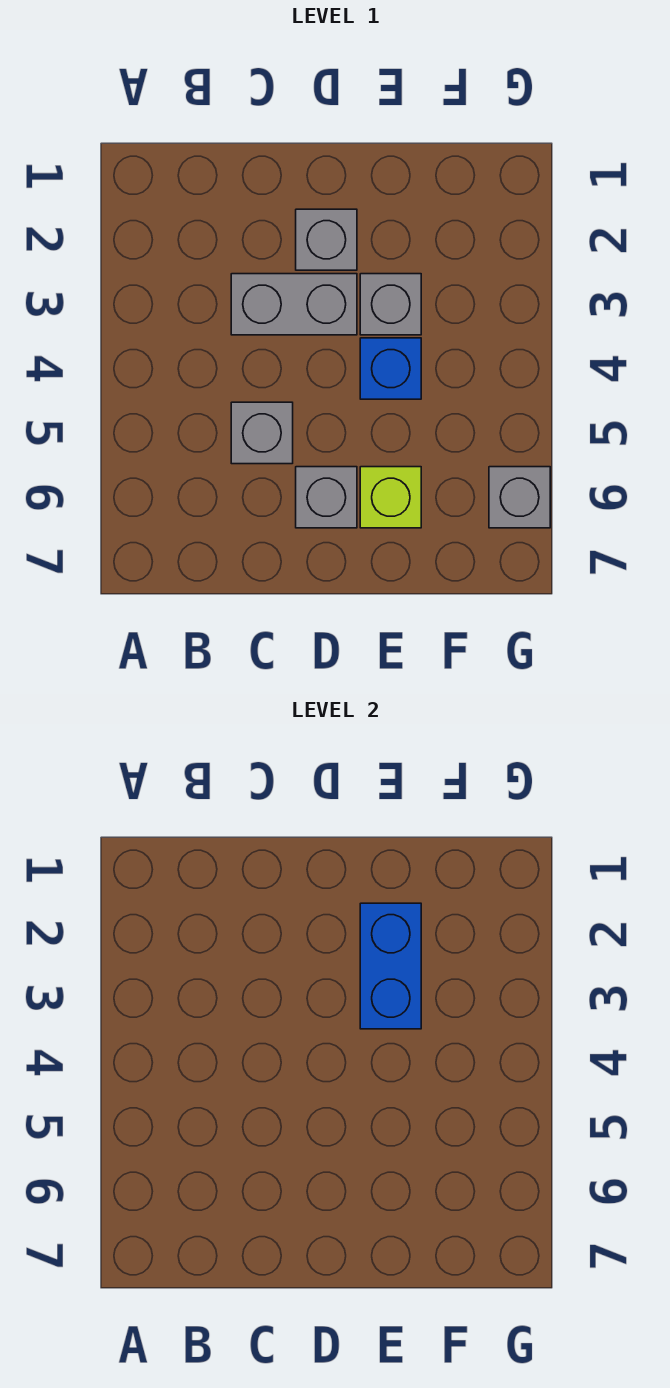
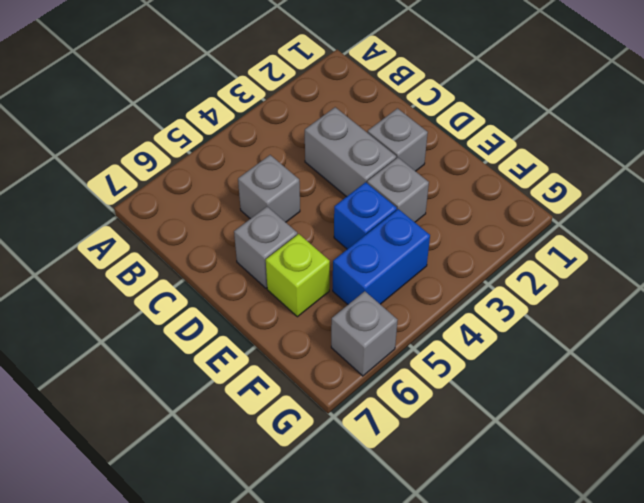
blue brick E2:E3 level 2 -> blue brick F4:F5 level 1

